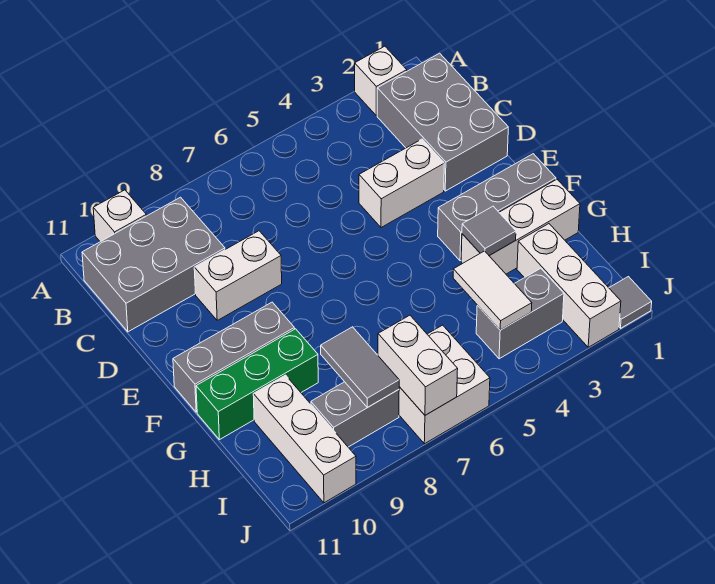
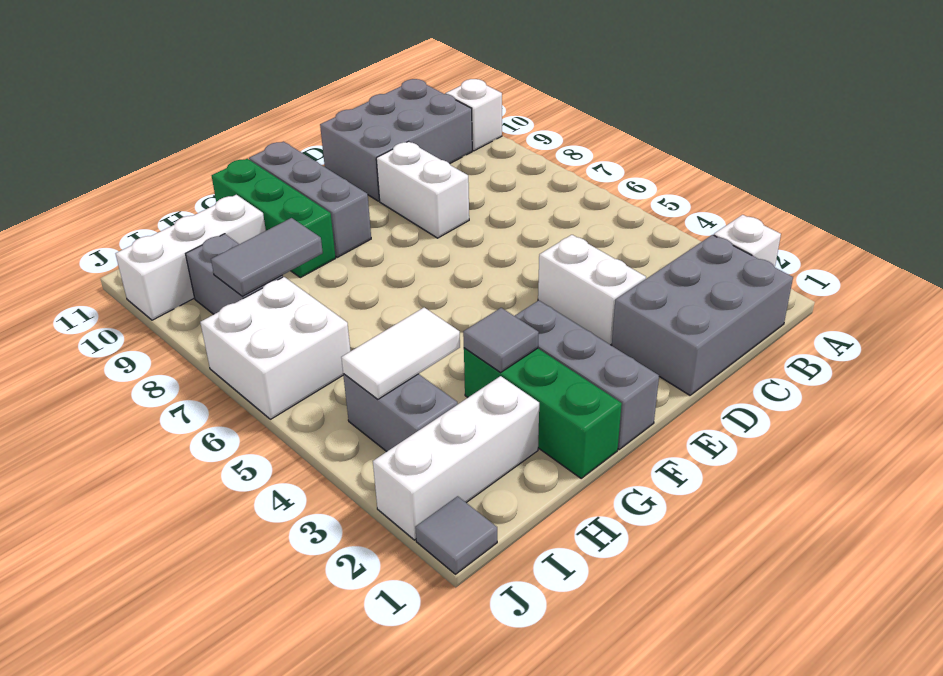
grey brick B9:C11 level 1 -> grey brick B10:D11 level 1
white brick G1:G3 level 1 -> green brick G1:G3 level 1
white brick I7:J7 level 2 -> none

